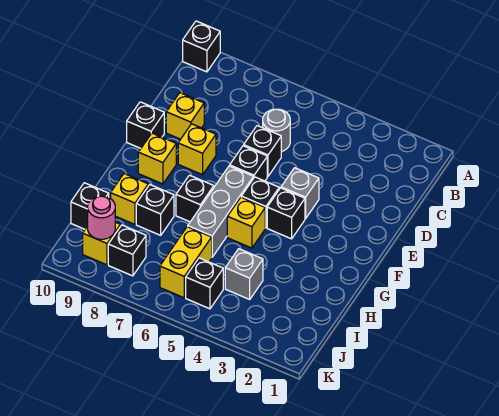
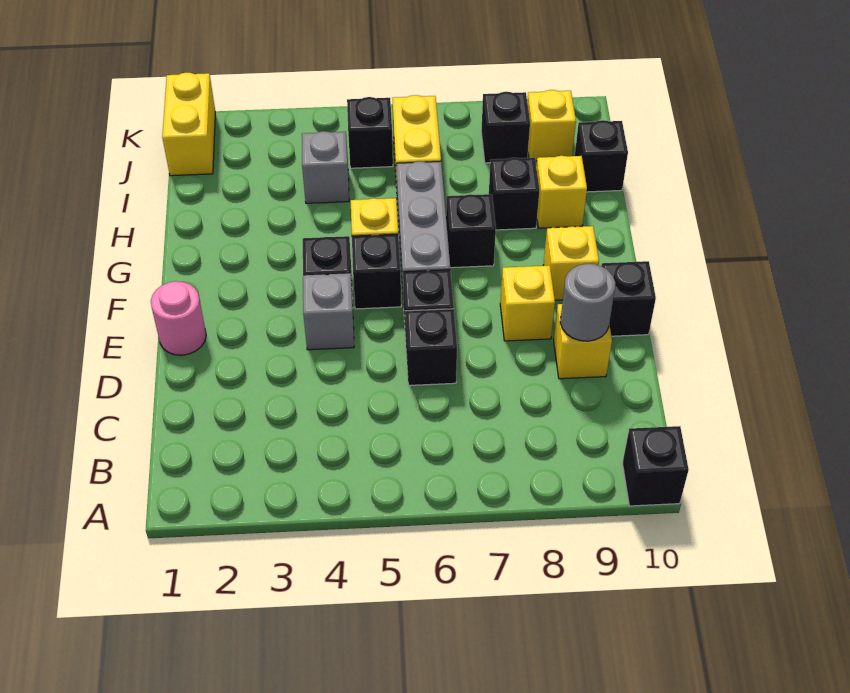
grey round brick C6 level 1 -> grey round brick D9 level 2
none -> yellow brick J1:K1 level 1
pink round brick J9 level 2 -> pink round brick E1 level 1

